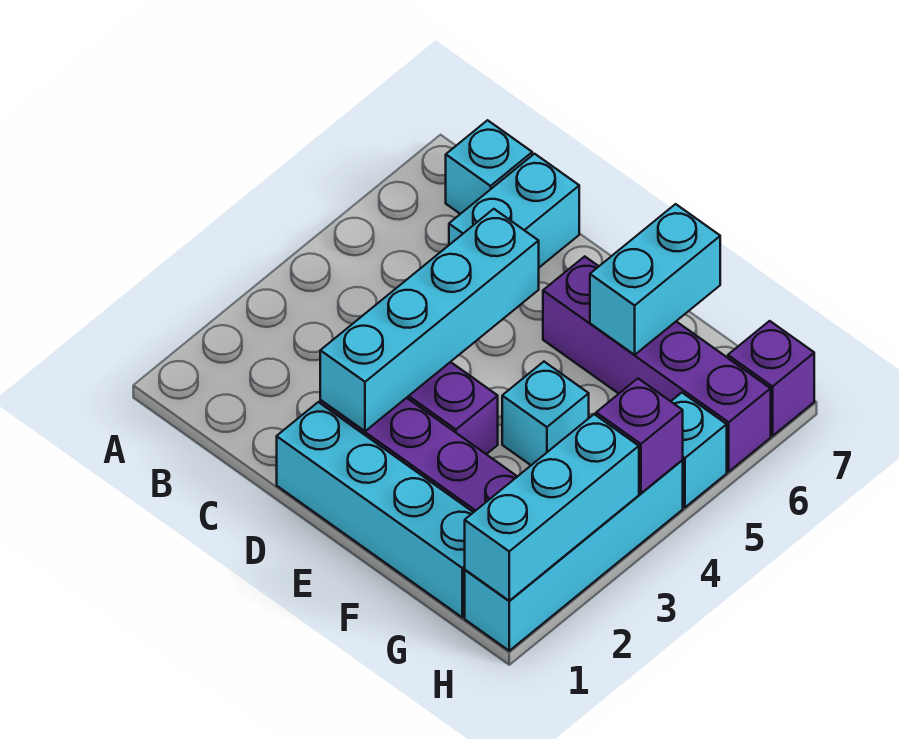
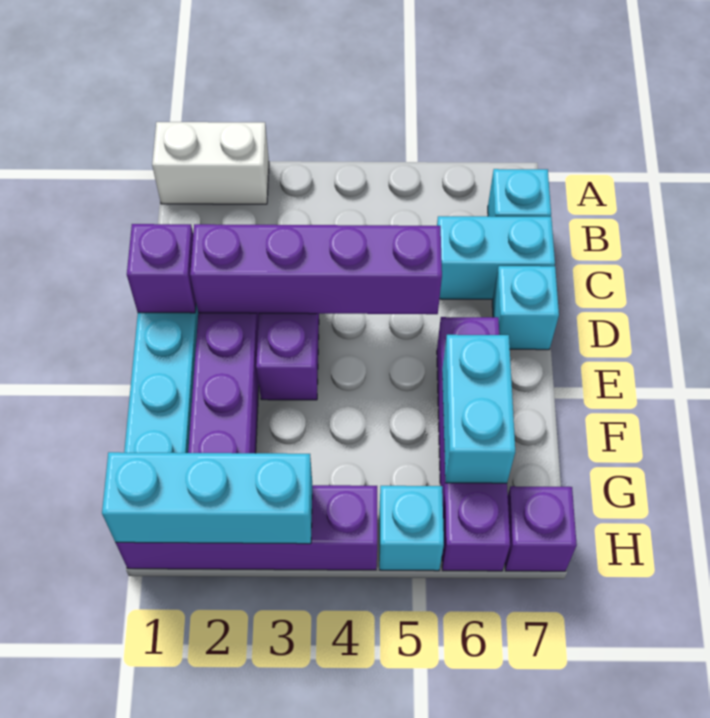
none -> white brick A1:A2 level 1
cyan brick D2:D5 level 2 -> purple brick D2:D5 level 2
cyan brick F4 level 1 -> cyan brick D7 level 1
cyan brick F6:F7 level 2 -> cyan brick F6:G6 level 2
cyan brick H1:H4 level 1 -> purple brick H1:H4 level 1
purple brick H4 level 2 -> purple brick D1 level 2

